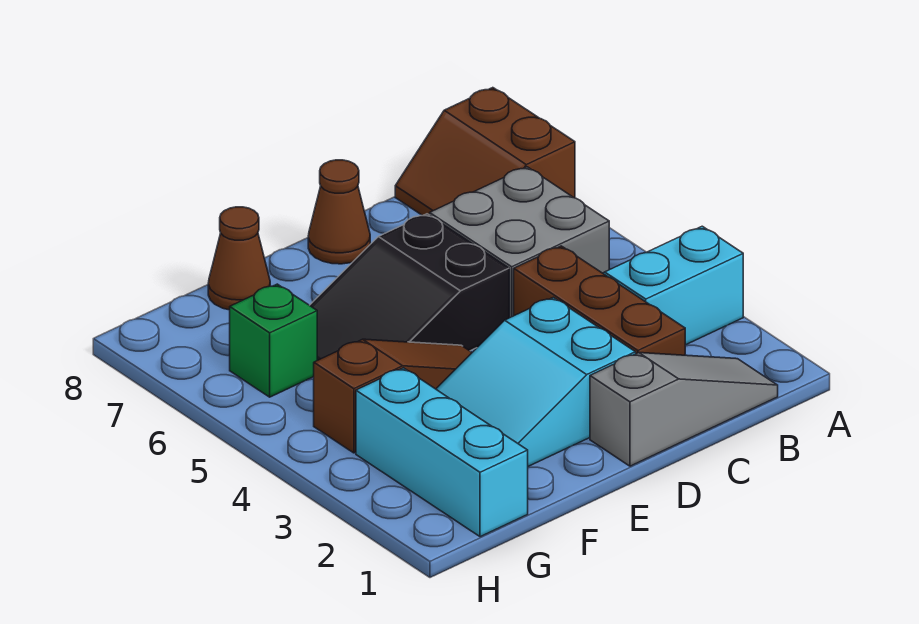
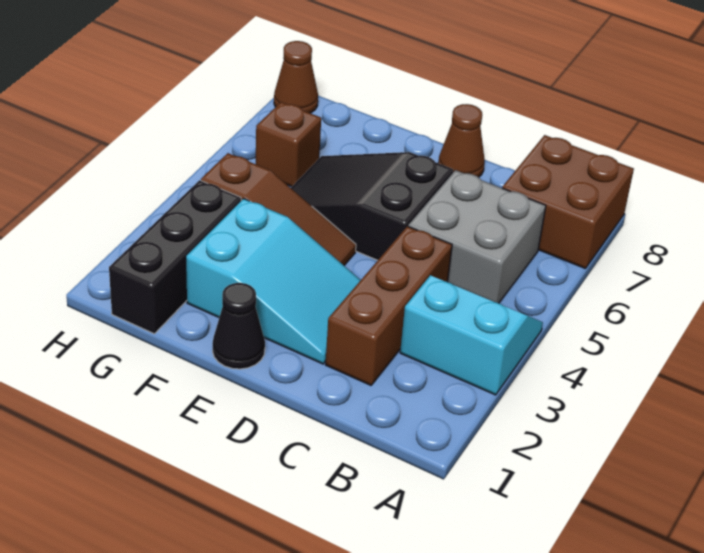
brown slope A7:B8 level 1 top A -> brown brick A7:B8 level 1
grey slope B1:D1 level 1 top D -> none
cyan slope D2:F3 level 1 top D -> cyan slope D2:F3 level 1 top F
none -> black cone E1 level 1
brown cone F8 level 1 -> brown cone H8 level 1
cyan brick G1:G3 level 1 -> black brick G1:G3 level 1
green brick G6 level 1 -> brown brick G6 level 1

